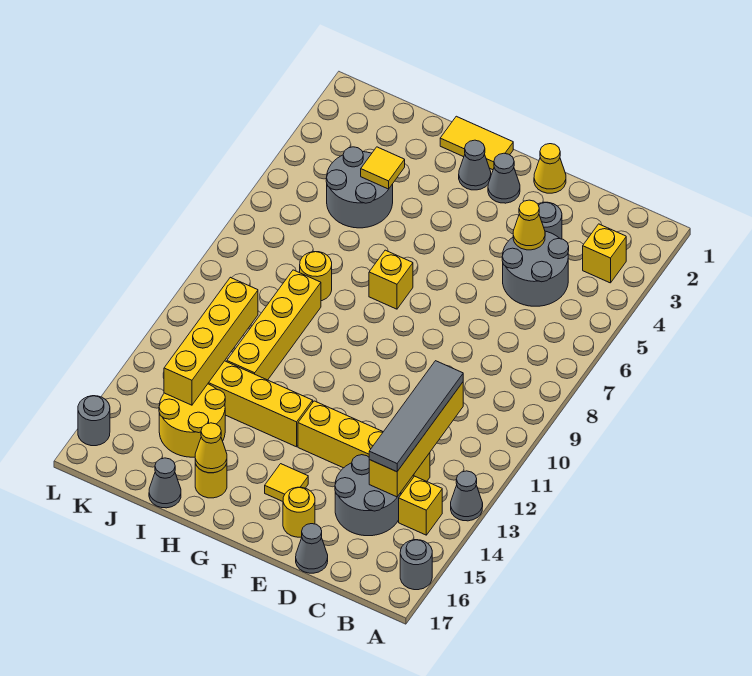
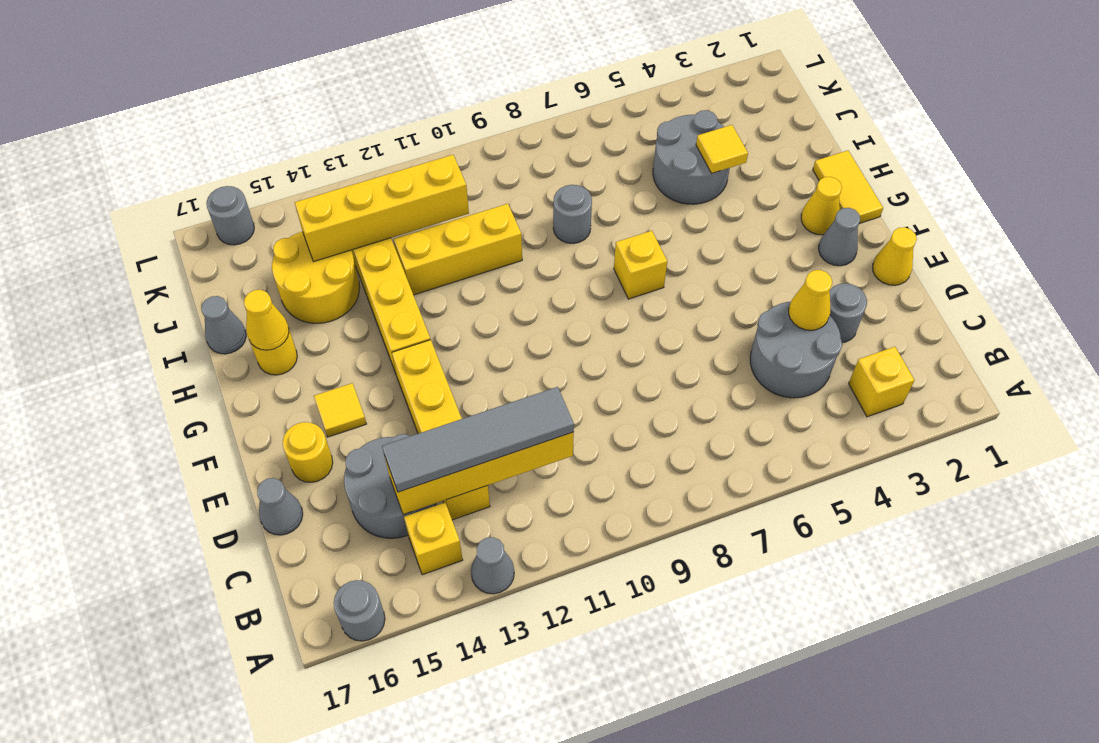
grey cone G2 level 1 -> yellow cone G2 level 1
yellow round brick I8 level 1 -> grey round brick I8 level 1
yellow brick I9:I12 level 1 -> yellow brick I10:I12 level 1

